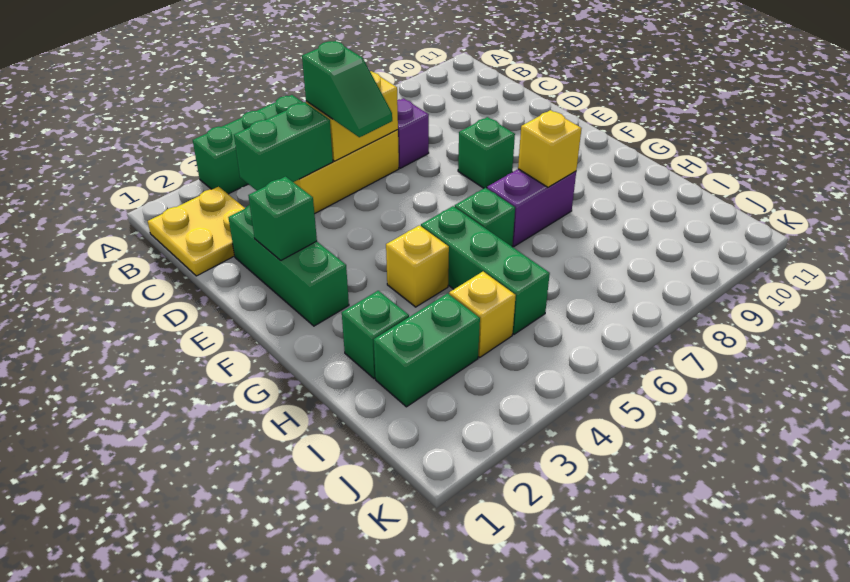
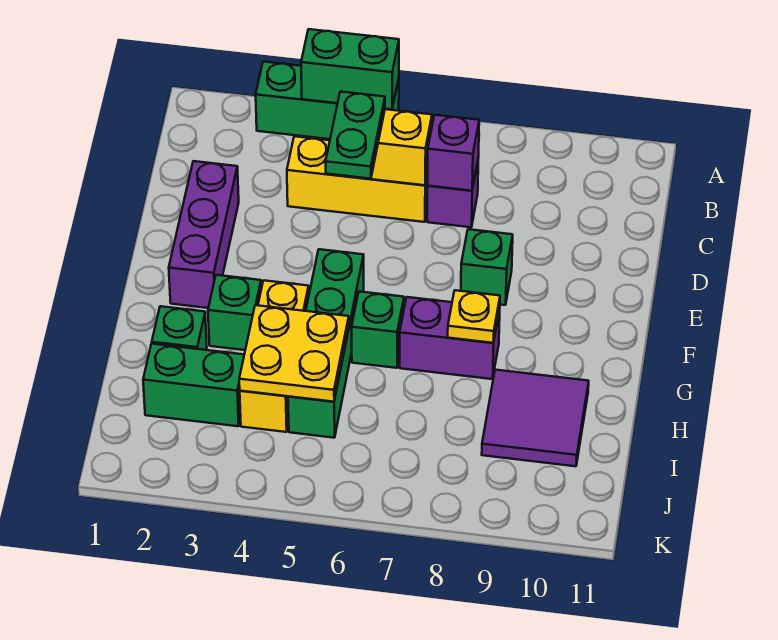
yellow plate B1:C2 level 1 -> yellow plate H4:I5 level 2
green brick C3:C4 level 2 -> green brick A4:A5 level 2
green slope C5:D5 level 3 top C -> green plate C5:D5 level 3
none -> purple brick C7 level 2
green brick D2:F2 level 1 -> purple brick D2:F2 level 1
green brick E2 level 2 -> green brick G3 level 1
green brick G5:I5 level 1 -> green brick F5:I5 level 1
yellow brick G8 level 2 -> yellow plate G8 level 2
none -> purple tile H9:I10 level 1

